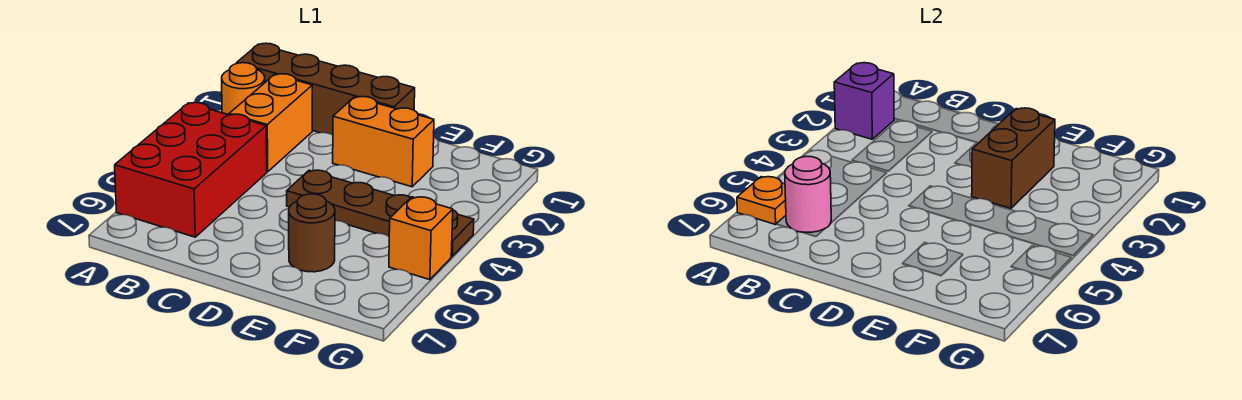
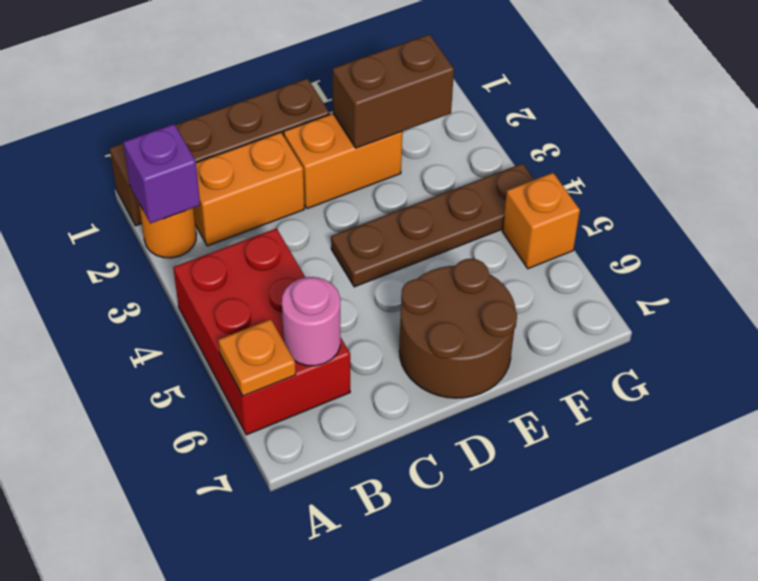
orange brick B2:B3 level 1 -> orange brick B2:C2 level 1
brown brick E2:E3 level 2 -> brown brick E2:F2 level 2
brown round brick E6 level 1 -> brown round brick D6:E7 level 1

